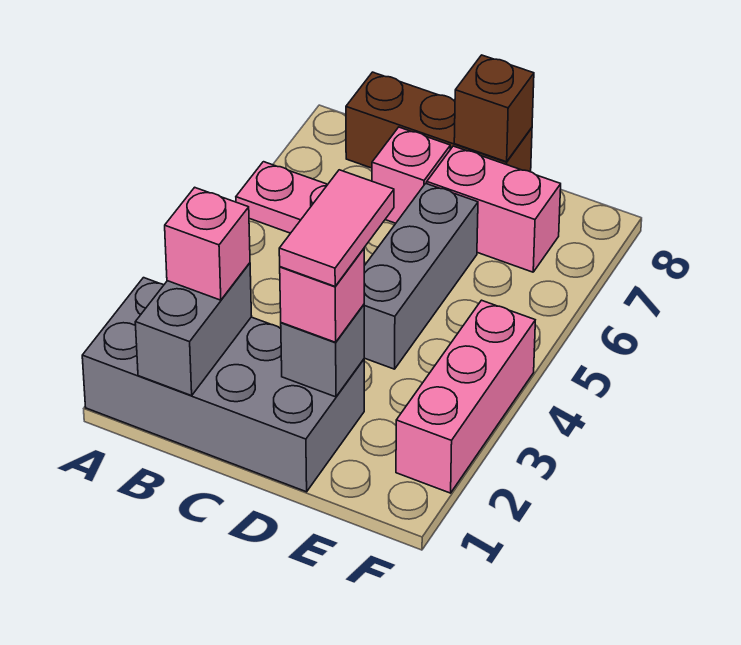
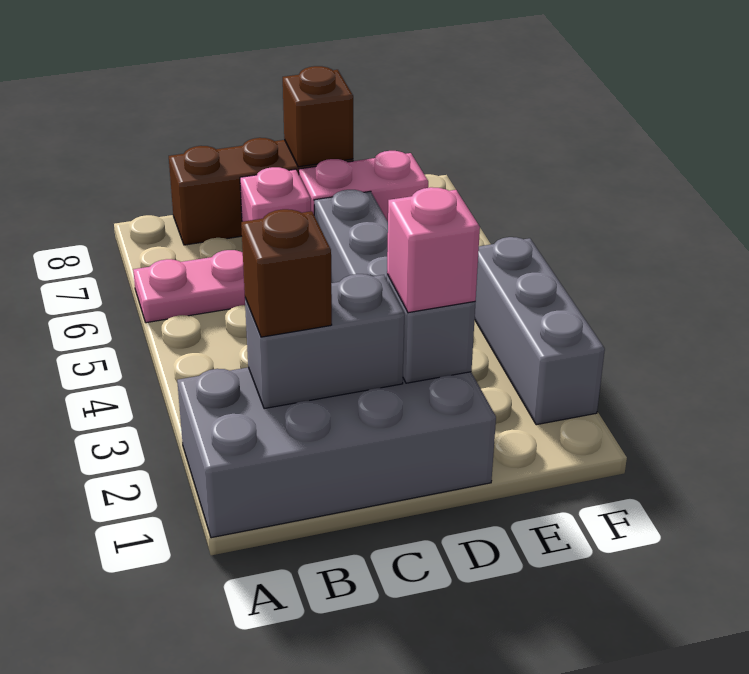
grey brick B1:B2 level 2 -> grey brick B2:C2 level 2
pink brick B2 level 3 -> brown brick B2 level 3
pink tile D2:D3 level 4 -> none
pink brick F2:F4 level 1 -> grey brick F2:F4 level 1

